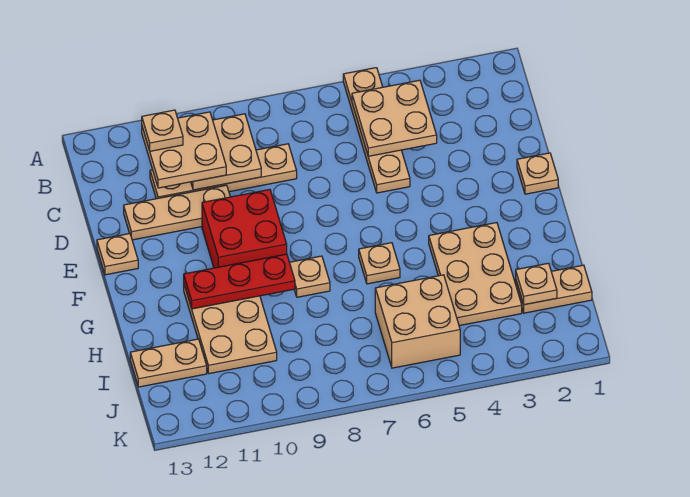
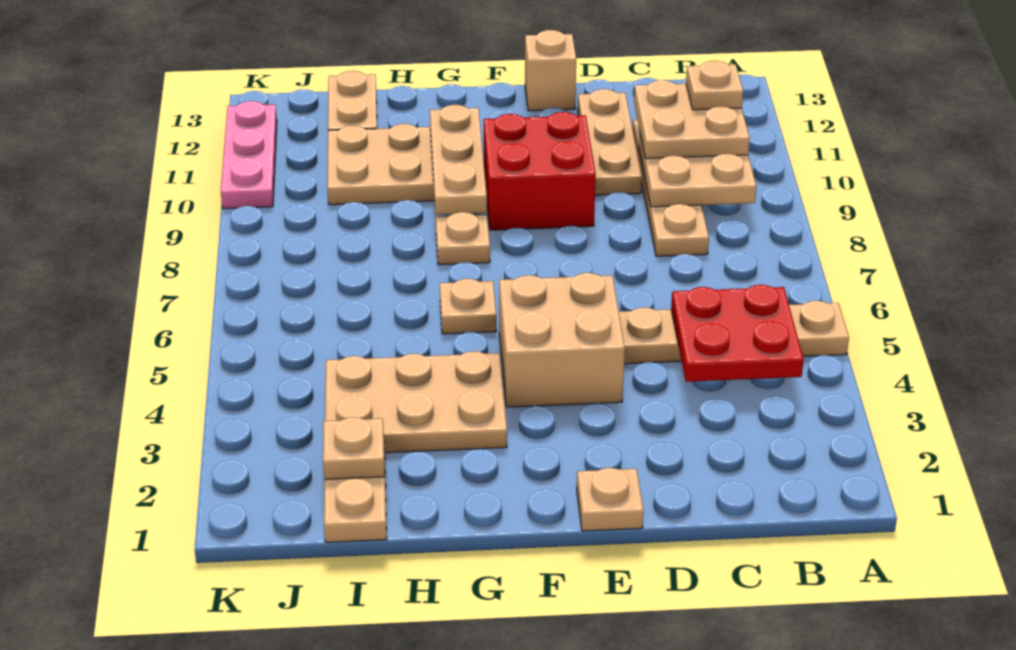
tan plate B4:C5 level 2 -> red plate B4:C5 level 2
tan plate E13 level 1 -> tan brick E13 level 1
red plate G9:G11 level 2 -> tan plate G9:G11 level 2
tan brick I5:J6 level 1 -> tan brick E4:F5 level 1
none -> pink plate K10:K12 level 1

